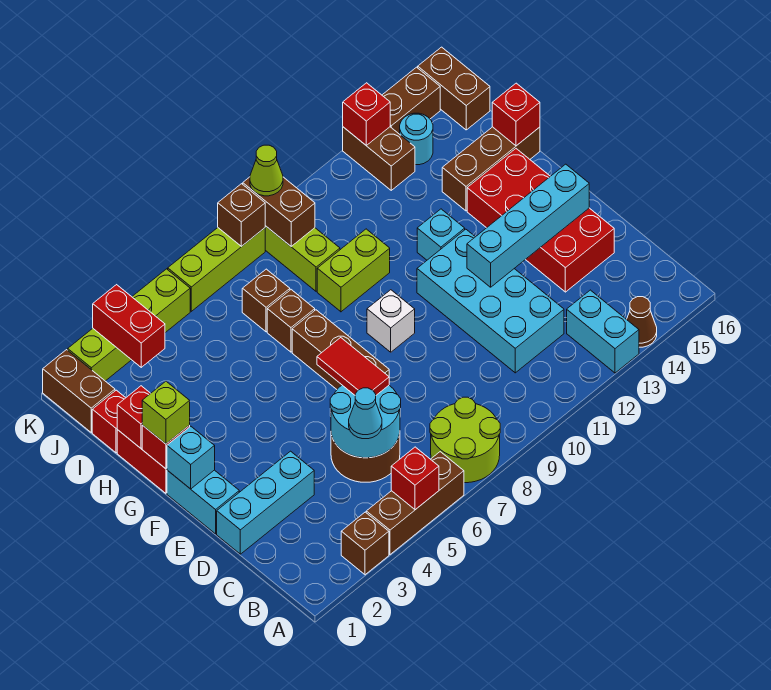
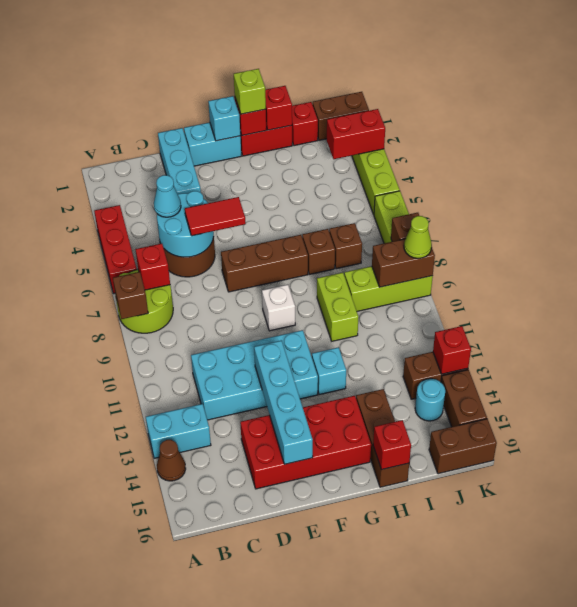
brown brick A3 level 1 -> brown brick A8 level 2
brown brick A4:A6 level 1 -> red brick A4:A6 level 1
red brick A5 level 2 -> red brick B7 level 2

